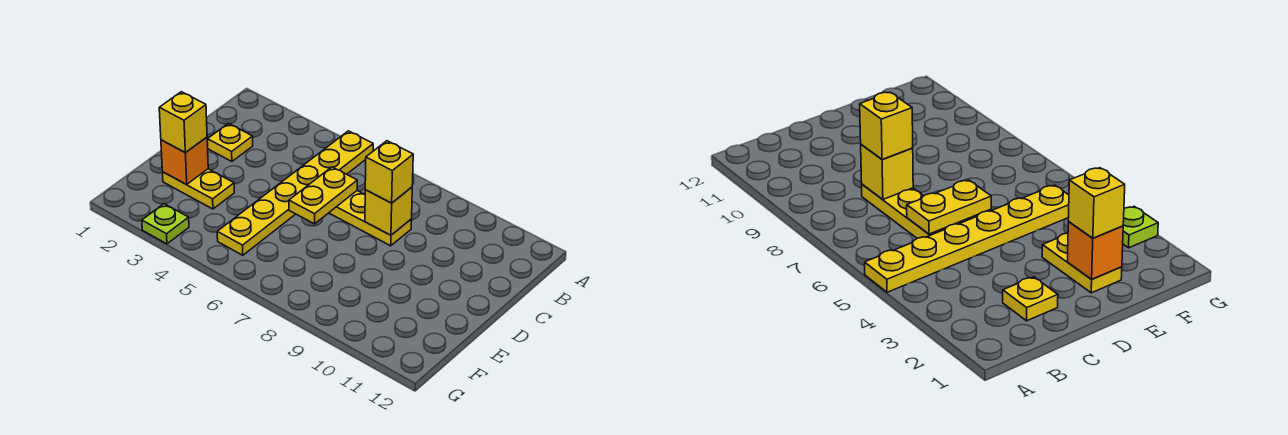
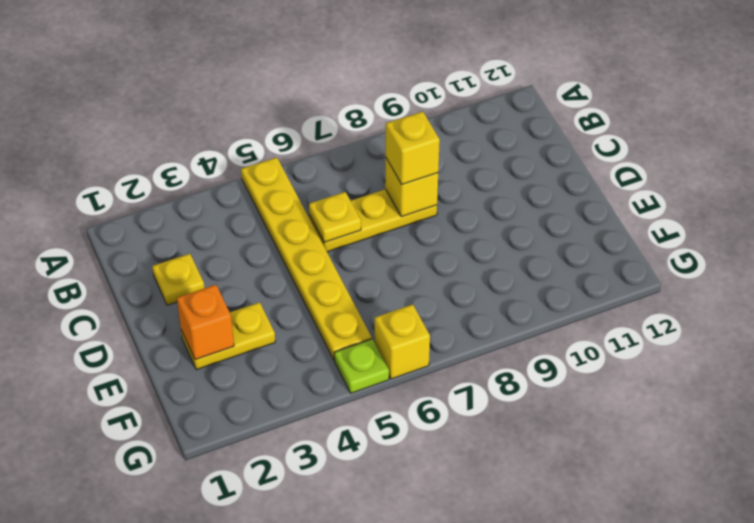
yellow plate C6:D6 level 2 -> yellow plate C6 level 2
yellow brick E2 level 3 -> yellow brick G6 level 1
lime plate G3 level 1 -> lime plate G5 level 1

